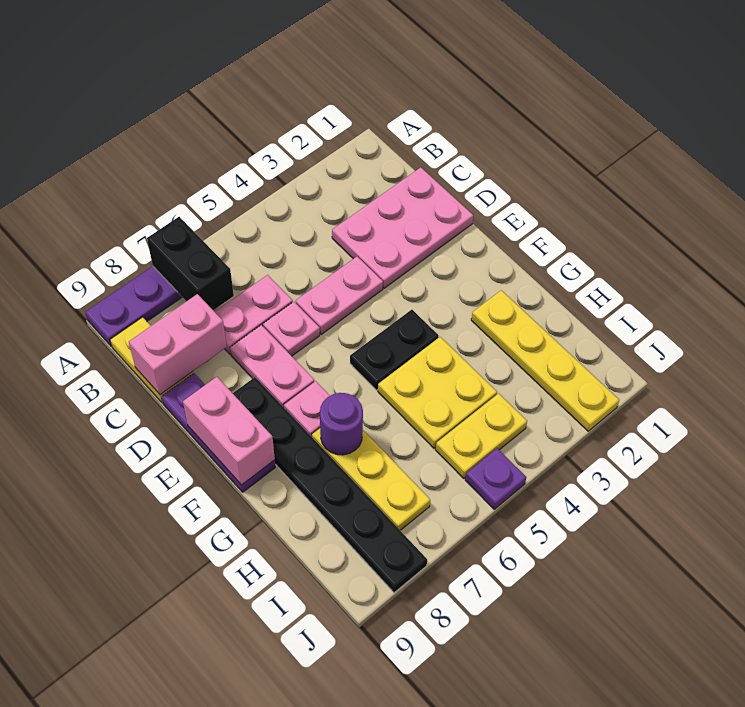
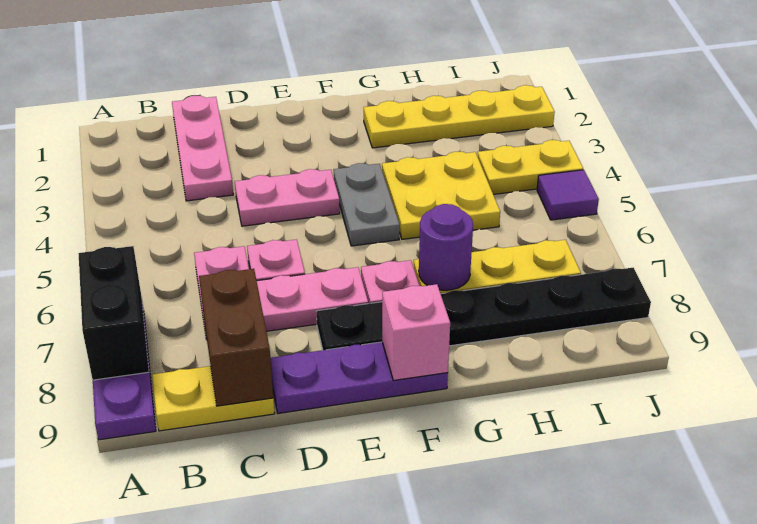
black brick A7:B7 level 2 -> black brick A7:A8 level 2
pink plate C1:D3 level 1 -> pink plate C1:C3 level 1
pink brick C8:C9 level 2 -> brown brick C8:C9 level 2
pink plate D4:D5 level 1 -> pink plate D4:E4 level 1
pink brick E9:F9 level 2 -> pink brick F9 level 2
black plate F4:F5 level 1 -> grey plate F4:F5 level 1
yellow plate I4:I5 level 1 -> yellow plate I4:J4 level 1
purple plate J5 level 1 -> purple tile J5 level 1

